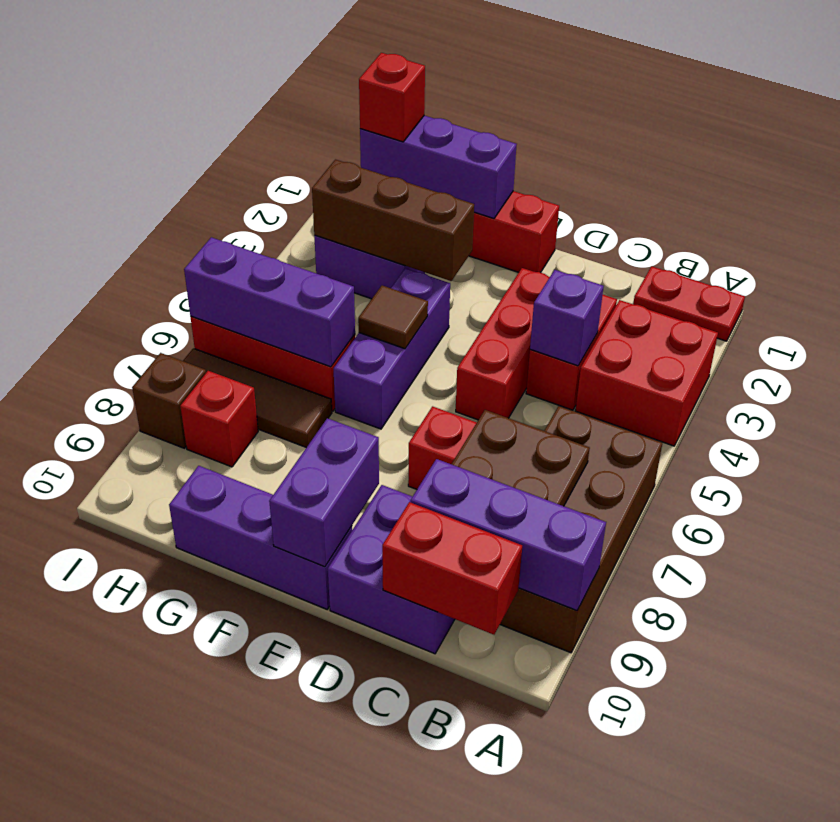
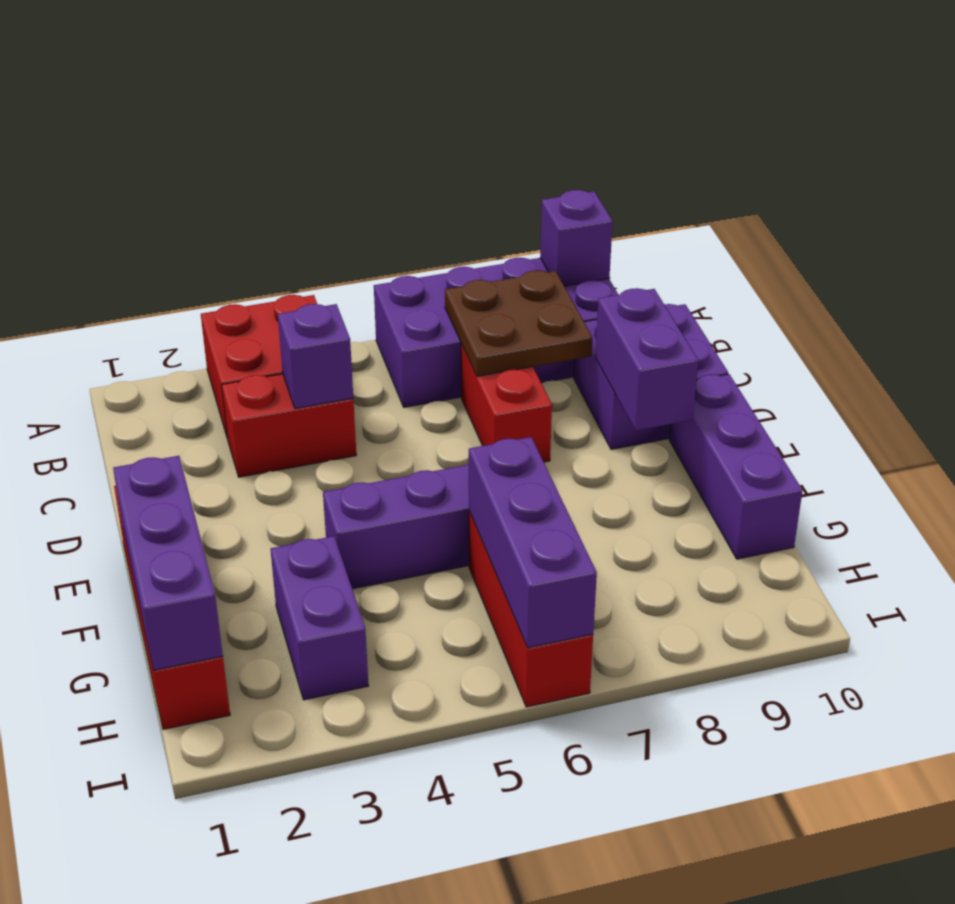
red plate A1:B1 level 1 -> none
brown brick A6:B9 level 1 -> purple brick A6:B9 level 1
purple brick A9:C9 level 2 -> purple brick A9 level 2
red brick B10:C10 level 2 -> none
red brick D3:D5 level 1 -> none
purple brick E9:E10 level 2 -> purple brick D9:E9 level 2
brown brick F3:H3 level 2 -> none
brown tile F5 level 2 -> none
brown tile G7:I7 level 1 -> none
red brick H1 level 3 -> none
red brick H8 level 1 -> none
brown brick I8 level 1 -> none

